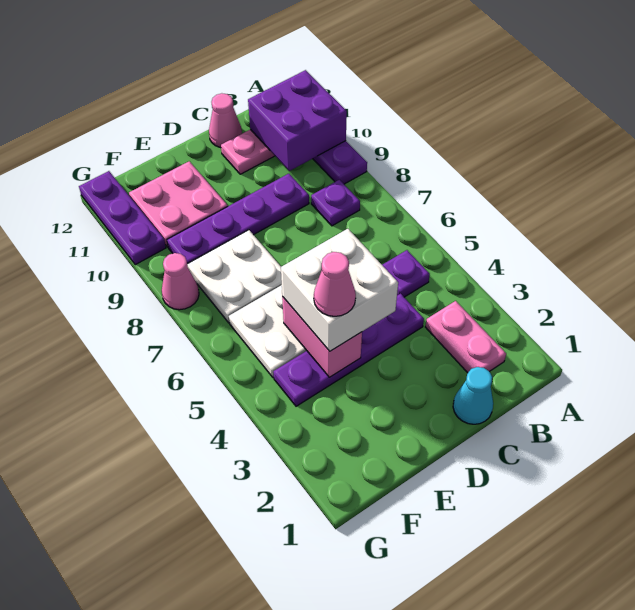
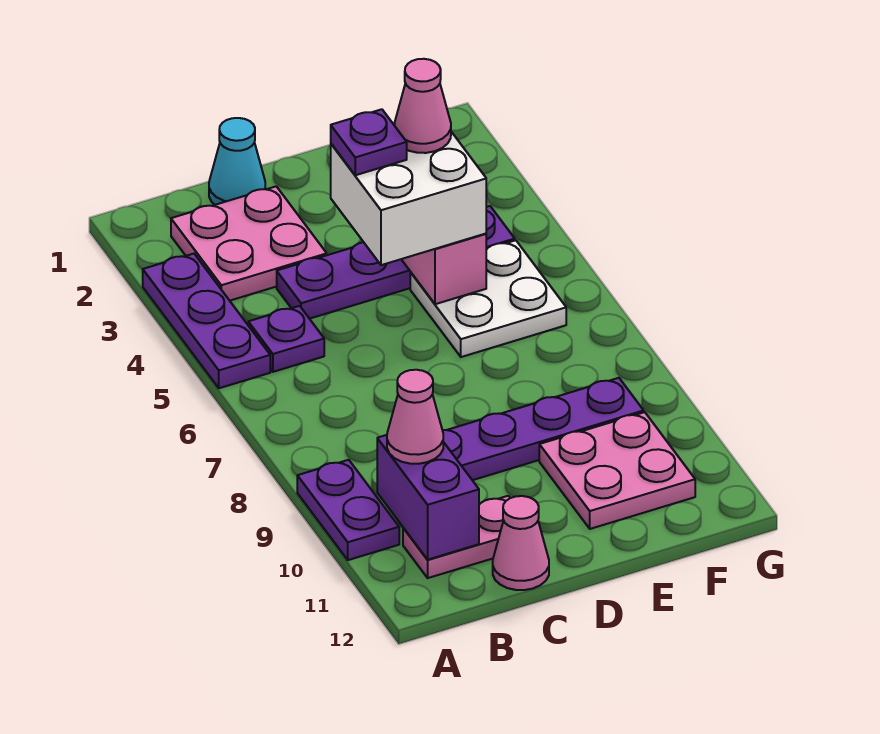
purple brick A10:B11 level 2 -> purple brick B10:B11 level 2
pink plate B2:B3 level 1 -> pink plate B2:C3 level 1
purple plate B8 level 1 -> purple plate D4 level 4
white plate E7:F8 level 1 -> none
pink cone G8 level 1 -> pink cone B10 level 3
purple plate G10:G12 level 1 -> purple plate A3:A5 level 1

